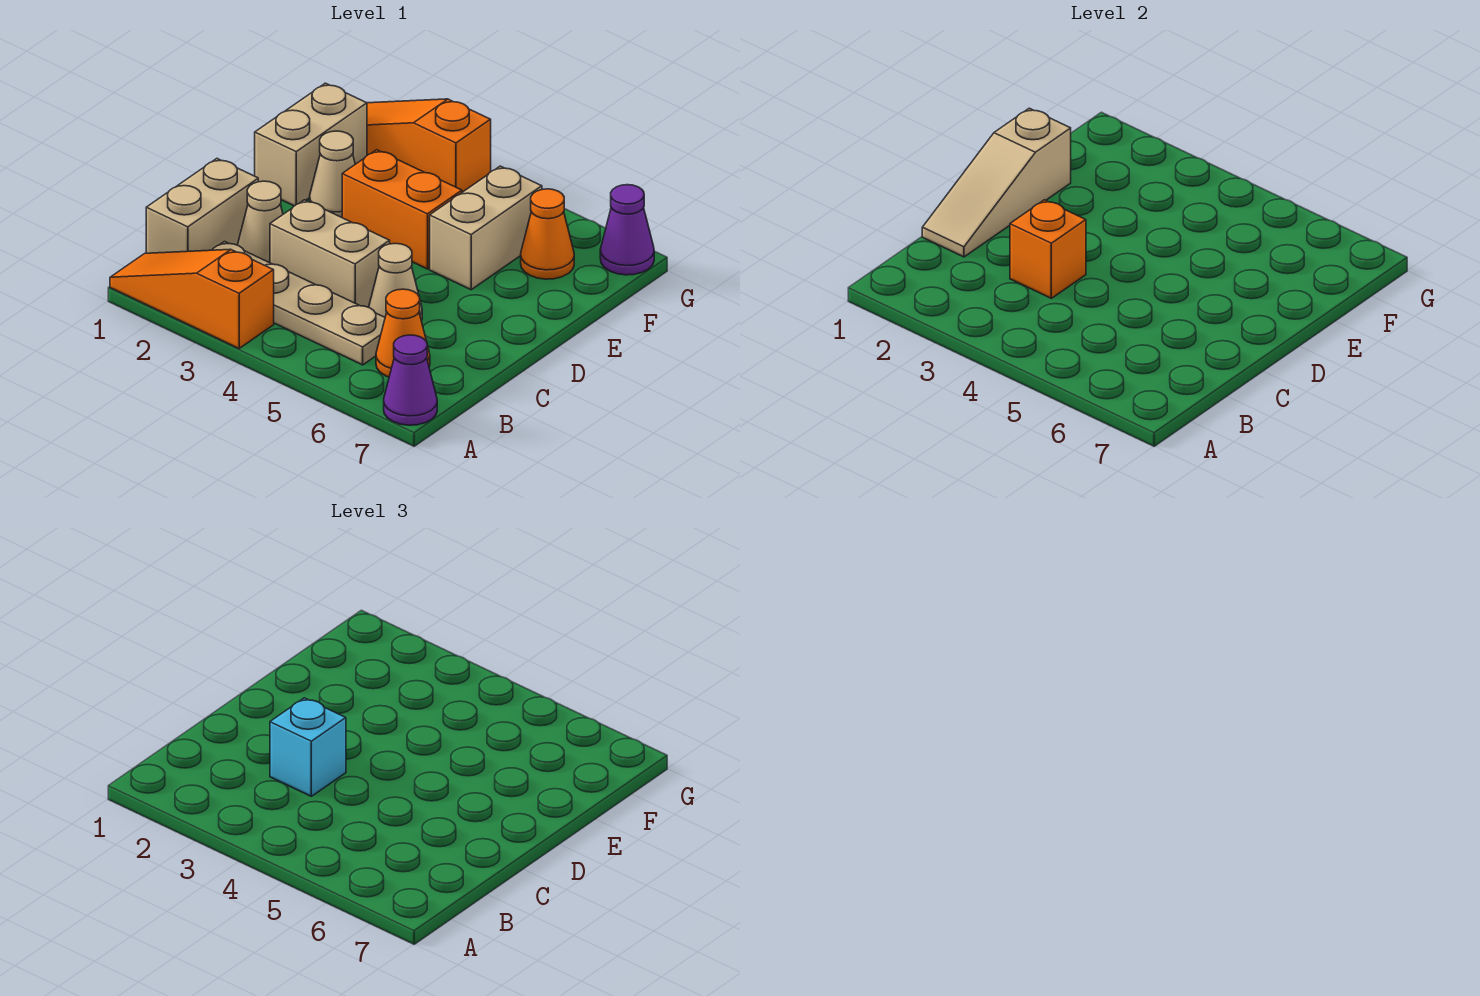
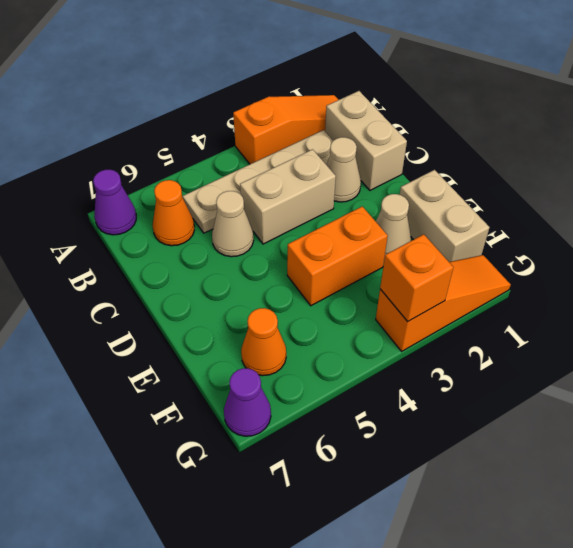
tan slope C1:E1 level 2 top E -> none
orange brick C3 level 2 -> orange brick G3 level 2
cyan brick C3 level 3 -> none
tan brick E5:F5 level 1 -> none

